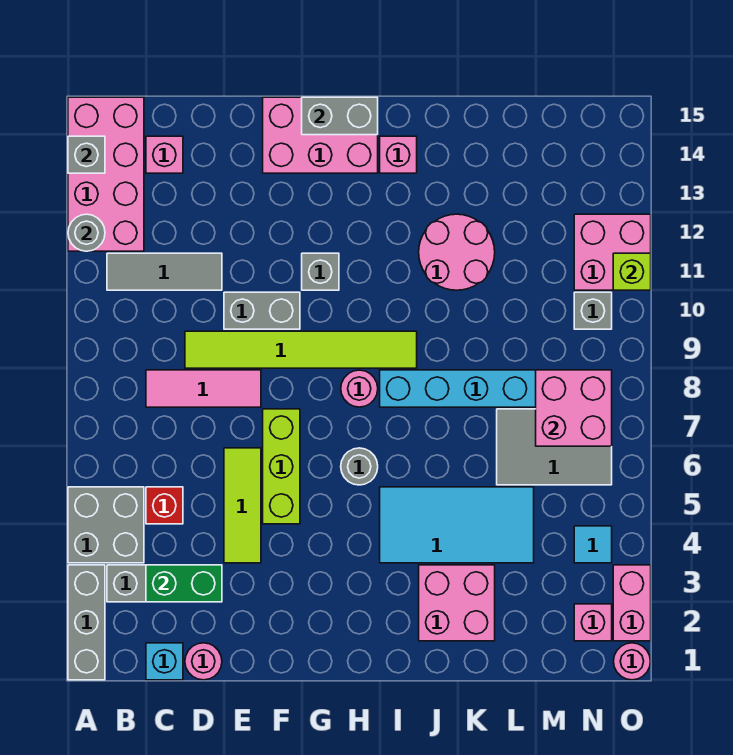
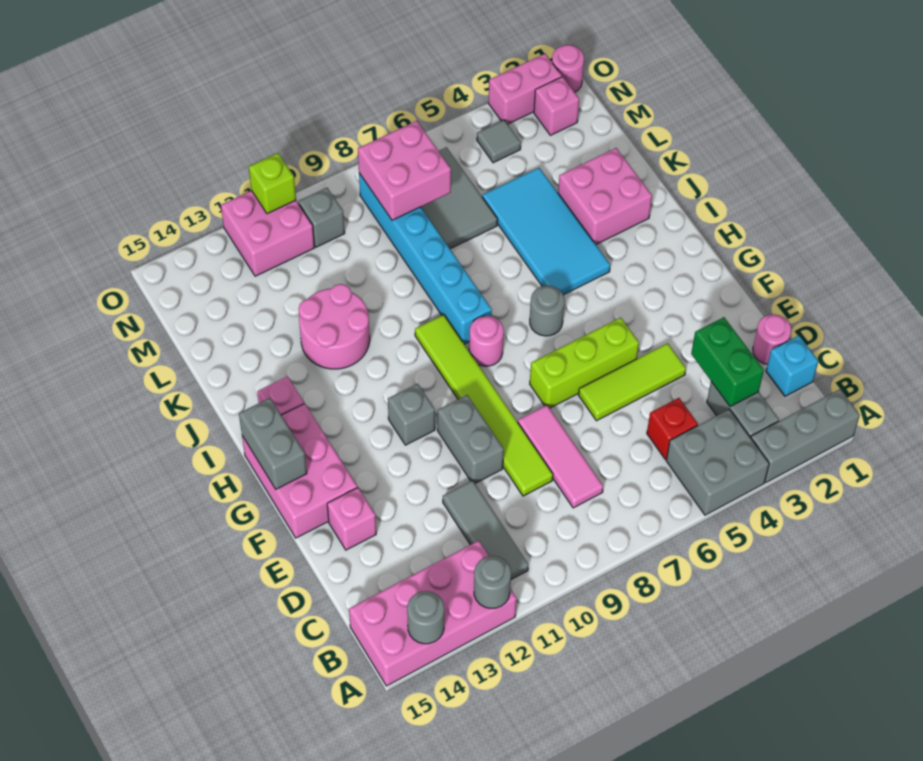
grey brick A14 level 2 -> grey round brick A14 level 2
pink brick C14 level 1 -> pink brick E14 level 1
cyan tile N4 level 1 -> grey tile N4 level 1

